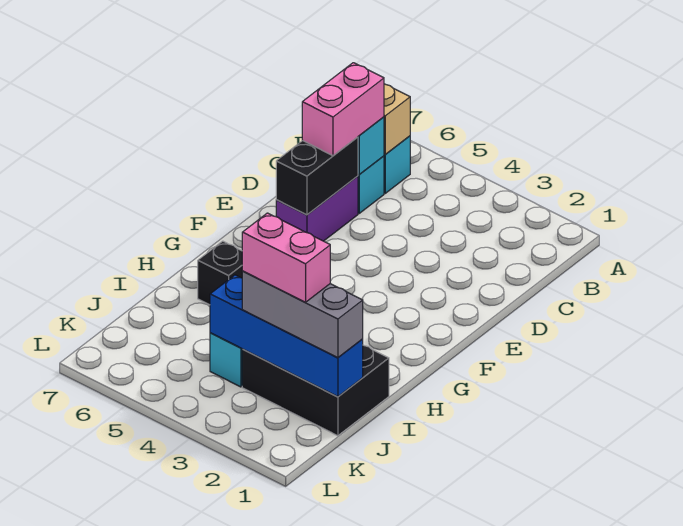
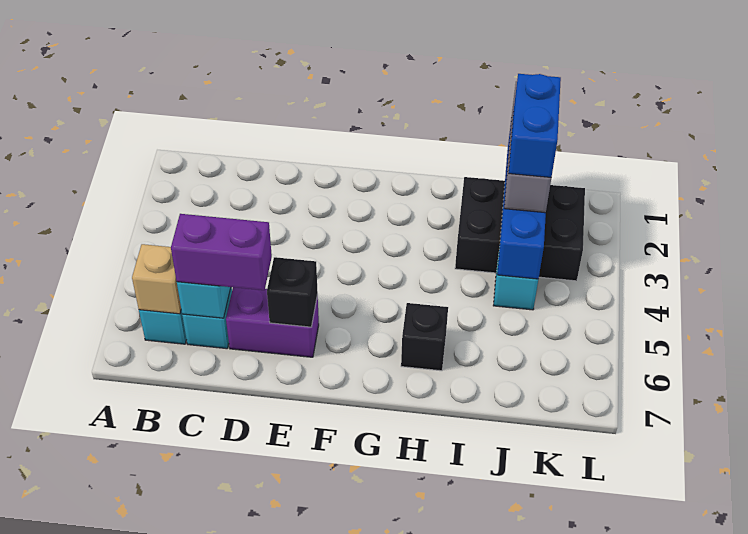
pink brick C6:D6 level 3 -> purple brick C6:D6 level 3
black brick D6:E6 level 2 -> black brick E6 level 2
black brick I1:J3 level 1 -> black brick I2:K3 level 1
pink brick J2:J3 level 4 -> blue brick J2:J3 level 4

